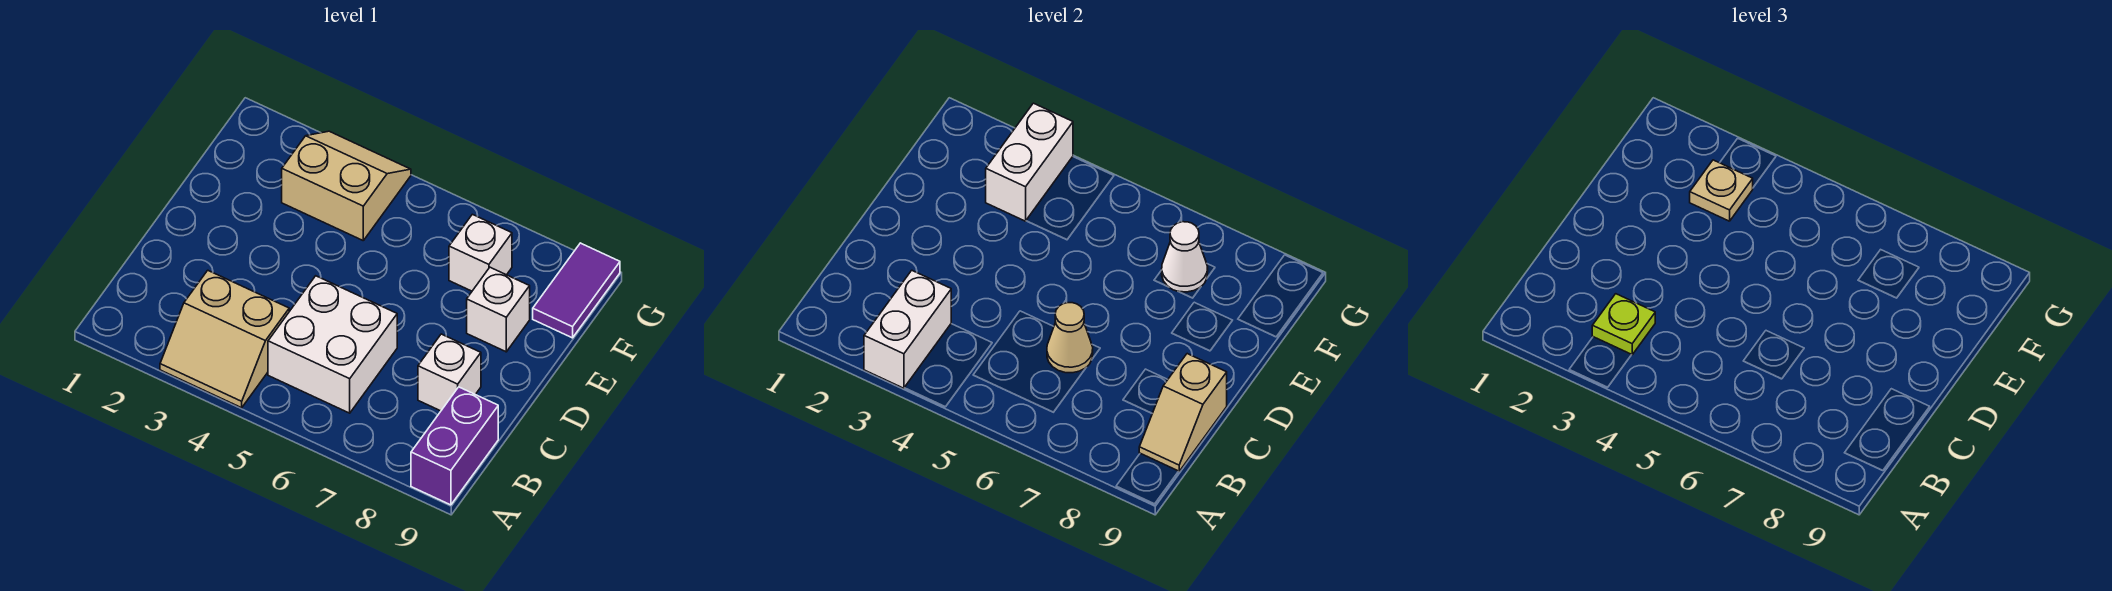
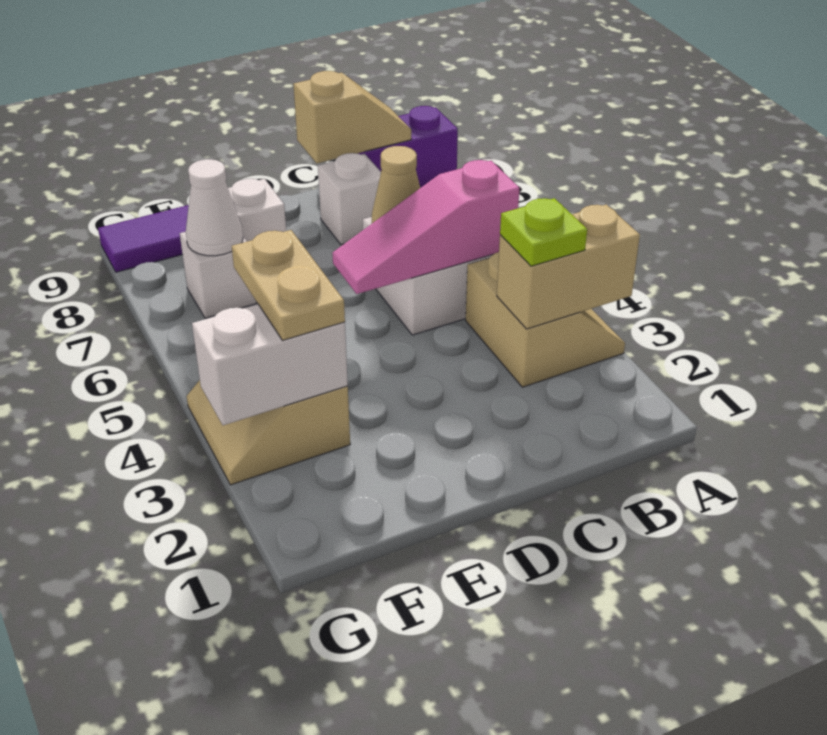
white brick A3:B3 level 2 -> tan brick A3:B3 level 2
none -> pink slope B5:D5 level 2 top B
tan plate F3 level 3 -> tan plate F3:F4 level 3

